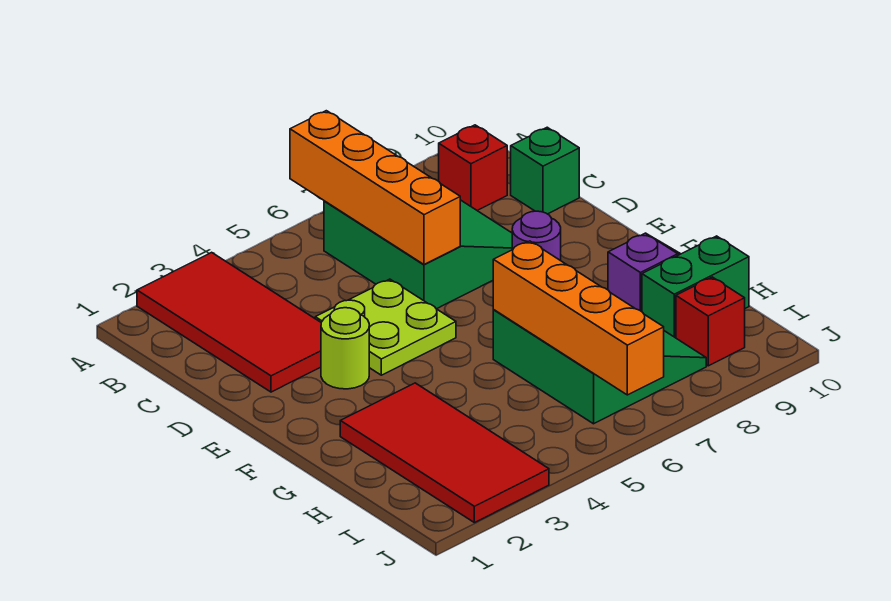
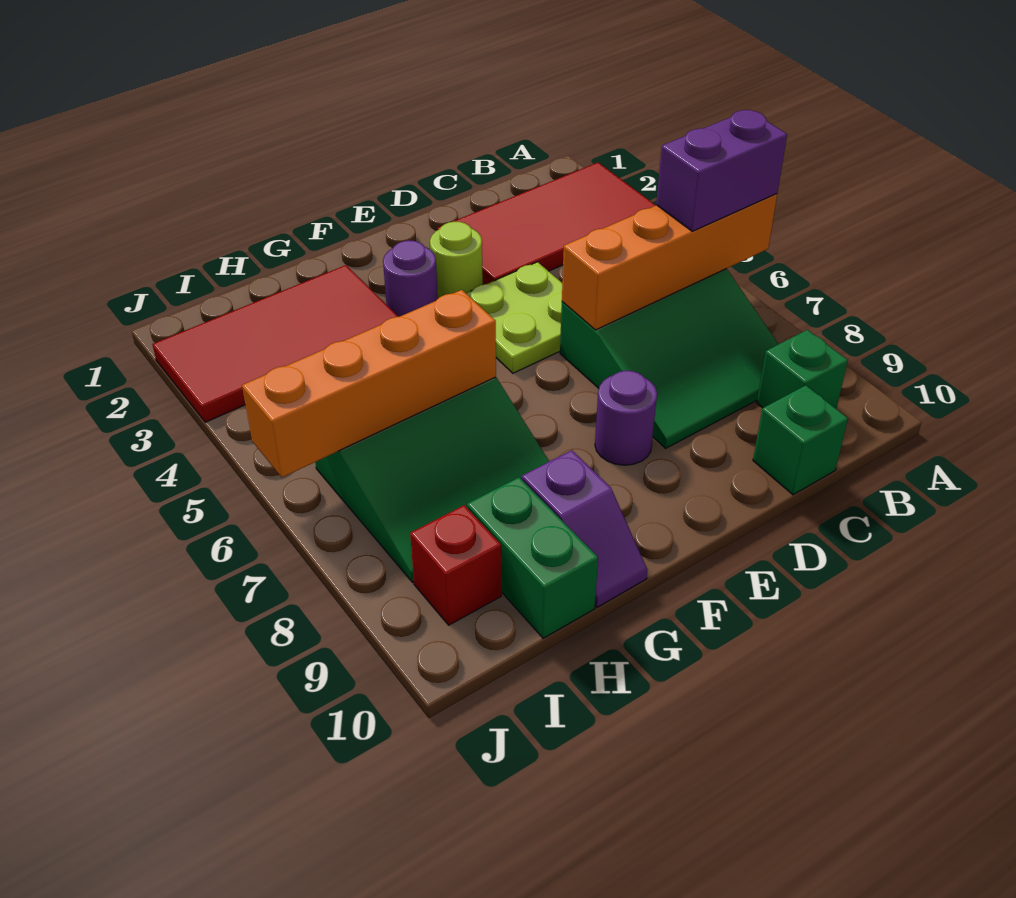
none -> purple brick A6:B6 level 3
red brick B9 level 1 -> green brick B9 level 1
none -> purple round brick F3 level 1

